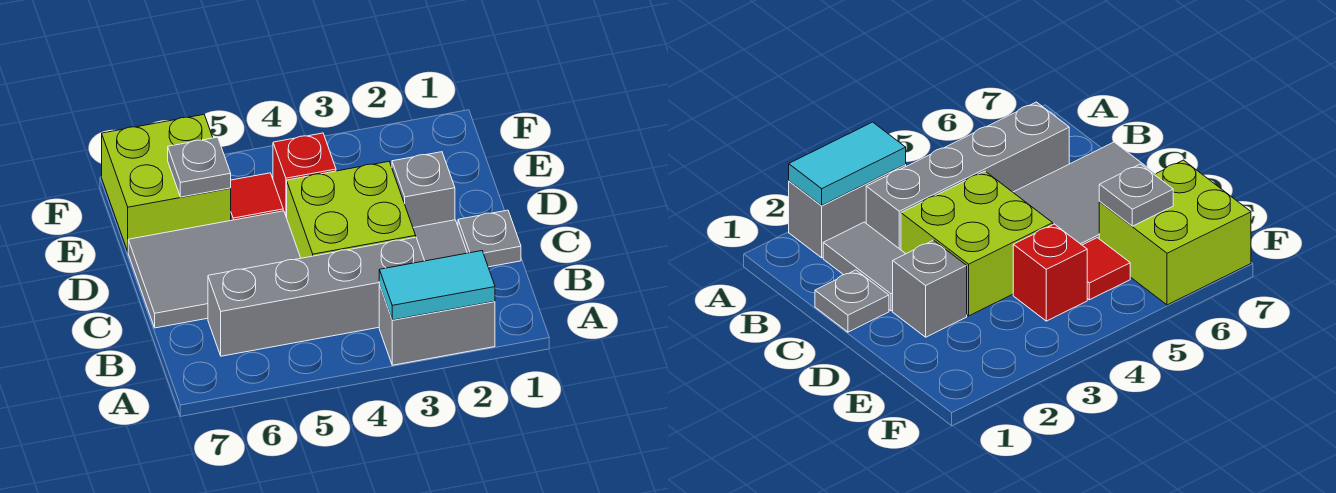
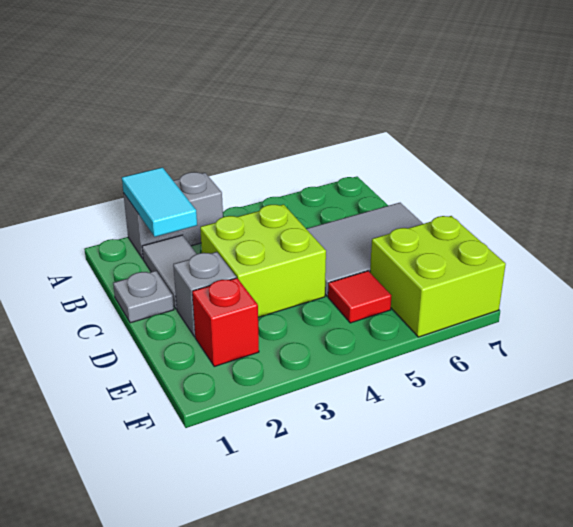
cyan tile A2:A3 level 2 -> cyan tile A2:B2 level 2
grey brick B3:B6 level 1 -> none
red brick E4 level 1 -> red brick E2 level 1
grey plate E6 level 2 -> none

